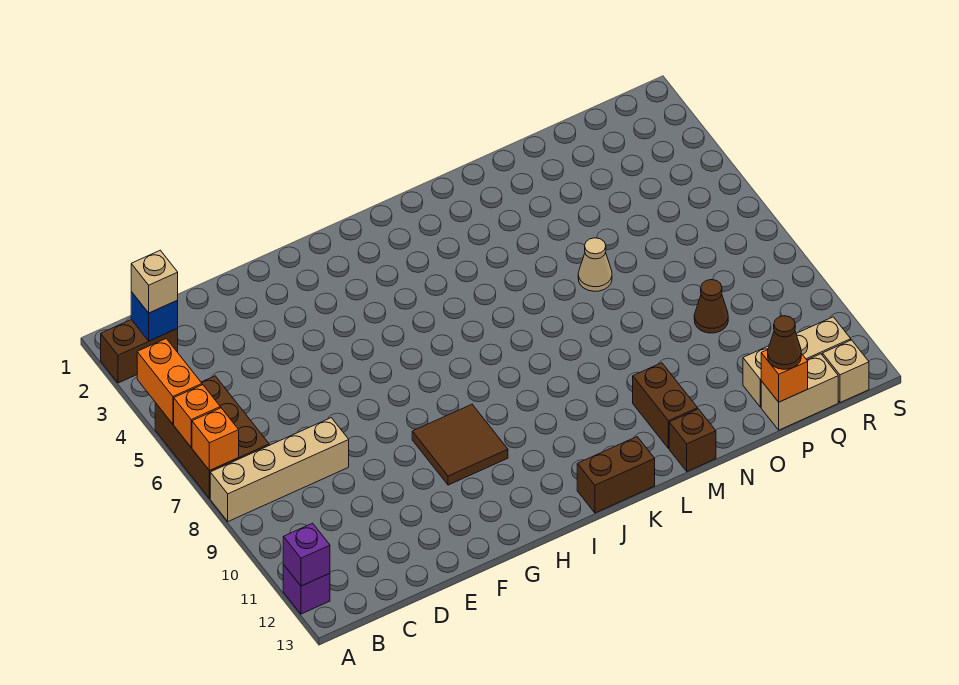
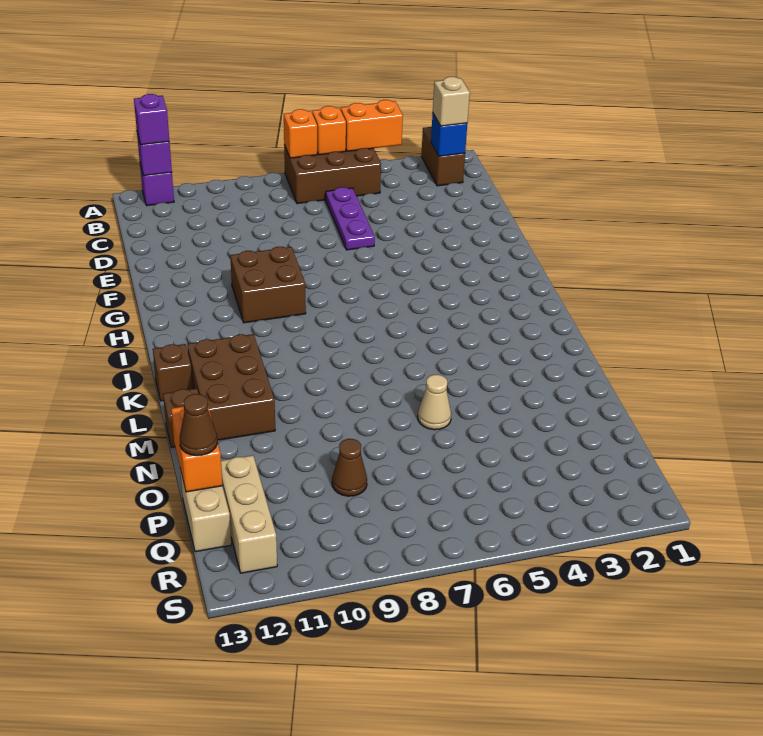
tan brick A8:D8 level 1 -> none
none -> purple brick A12 level 3
none -> purple plate C6:E6 level 1
brown tile G9:H10 level 1 -> brown brick G9:H10 level 1
brown brick J13:K13 level 1 -> brown brick K13 level 1
brown brick M11:M12 level 1 -> brown brick K11:M12 level 1
orange brick P13 level 2 -> orange brick O13:P13 level 2
tan brick R13 level 1 -> none

